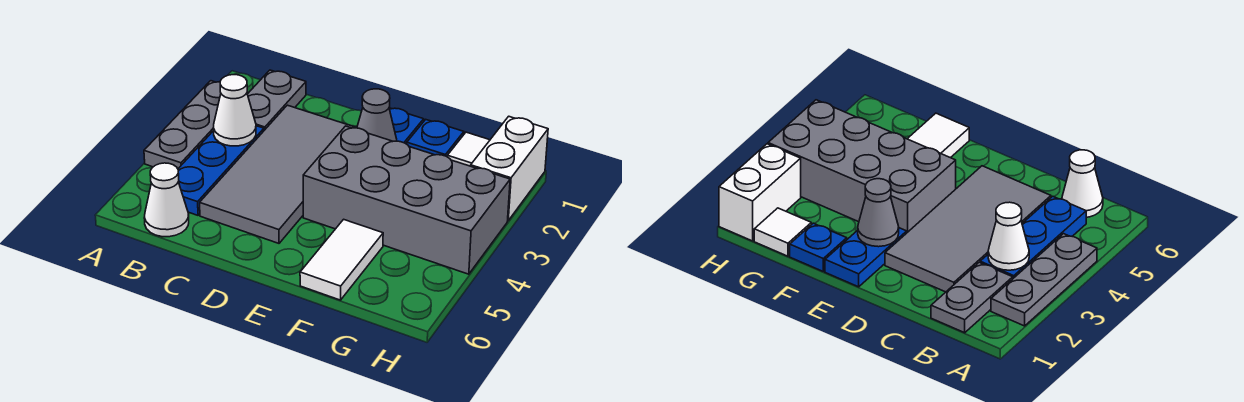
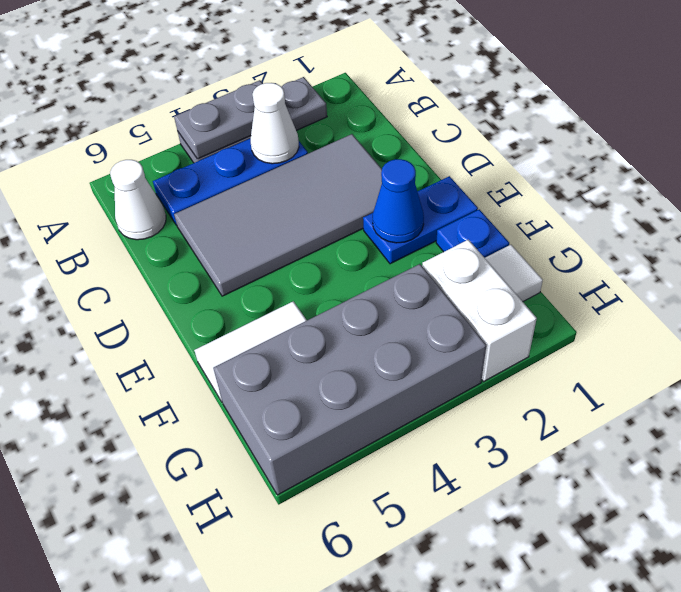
grey plate B1:B2 level 1 -> grey plate A3:A4 level 2
grey cone E2 level 2 -> blue cone E2 level 2
grey brick E3:H4 level 1 -> grey brick G3:H6 level 1
white brick H1:H2 level 1 -> white brick G2:H2 level 1

